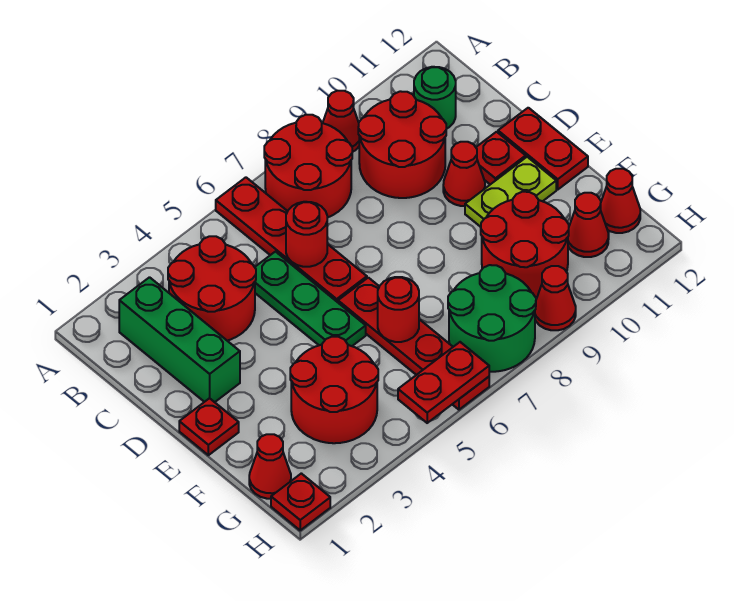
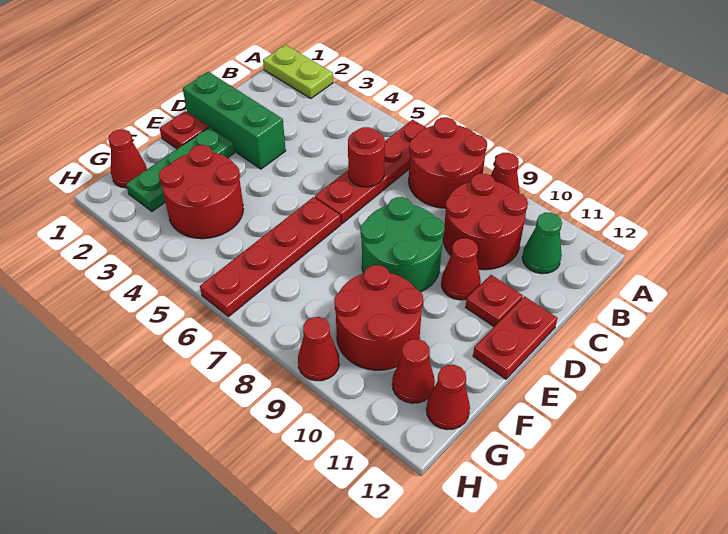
green brick B2:D2 level 1 -> green brick D1:D3 level 1
red round brick B3:C4 level 1 -> none
green round brick B11 level 1 -> green cone B11 level 1
green plate C5:E5 level 1 -> green plate E2:G2 level 1
lime plate E10:E11 level 1 -> lime plate A1:A2 level 1
red round brick F6 level 2 -> none
green round brick G7:H8 level 1 -> green round brick D8:E9 level 1
red plate H1 level 1 -> none
red plate H5:H6 level 2 -> none

